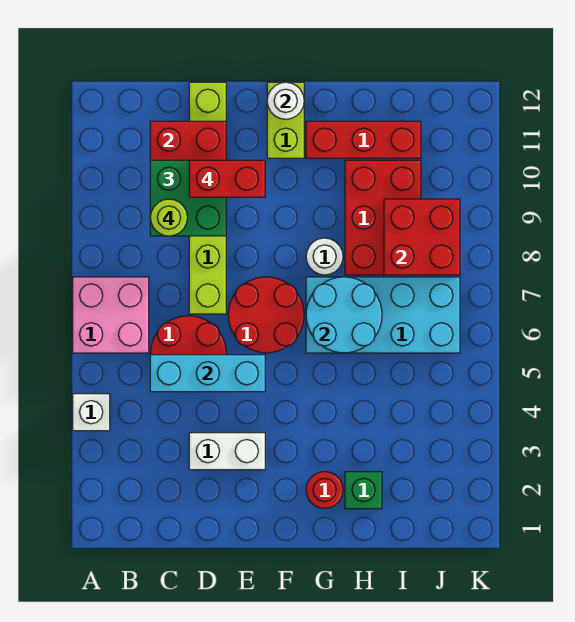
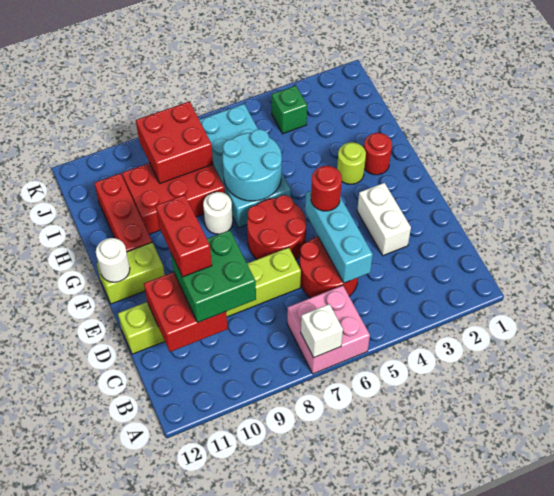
white brick A4 level 1 -> white brick A7 level 2
lime round brick C9 level 4 -> lime round brick G3 level 1
none -> red round brick E5 level 3
green brick H2 level 1 -> green brick J4 level 1

